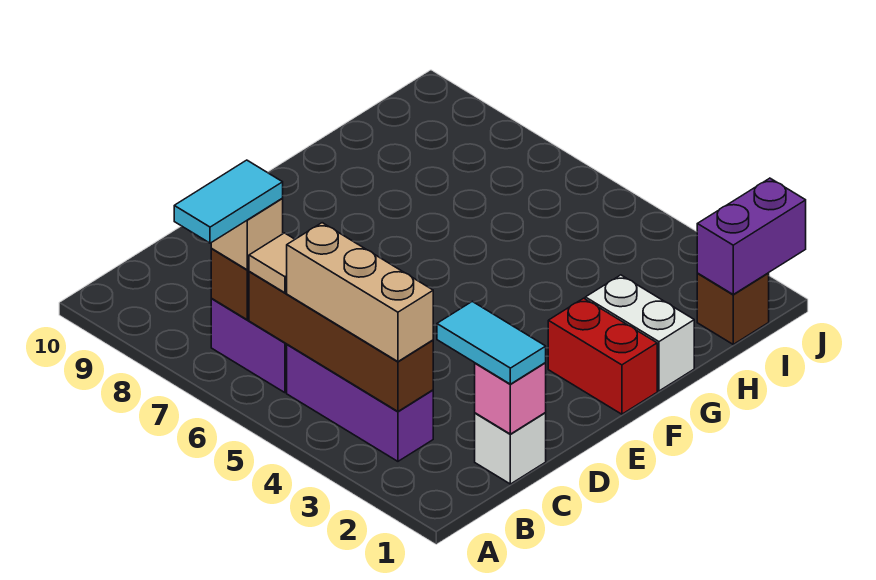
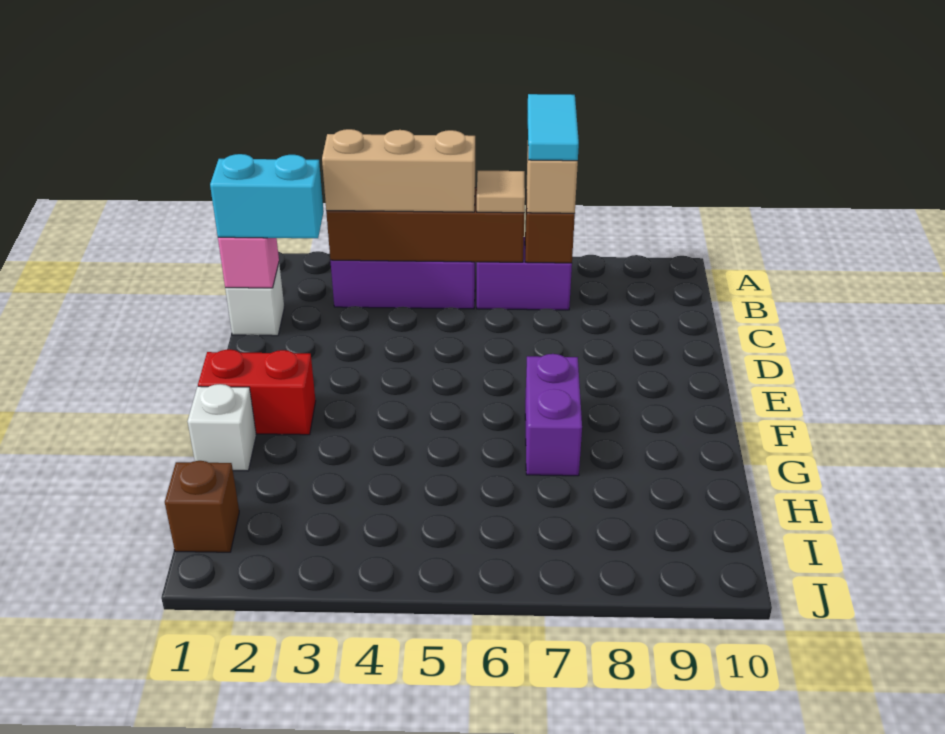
cyan tile C1:C2 level 3 -> cyan brick C1:C2 level 3
white brick G1:G2 level 1 -> white brick G1 level 1
purple brick I1:J1 level 2 -> purple brick F7:G7 level 1

